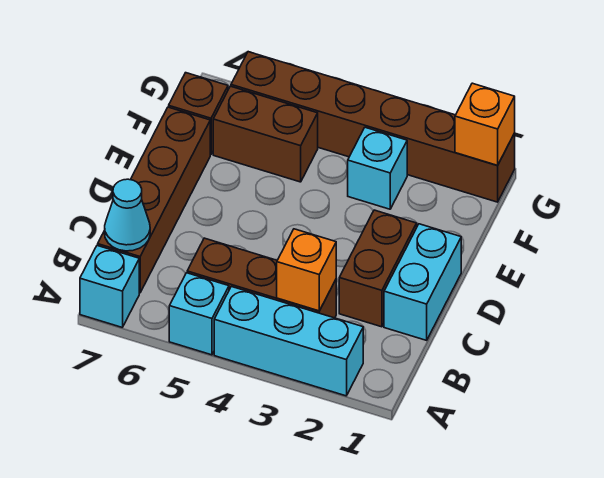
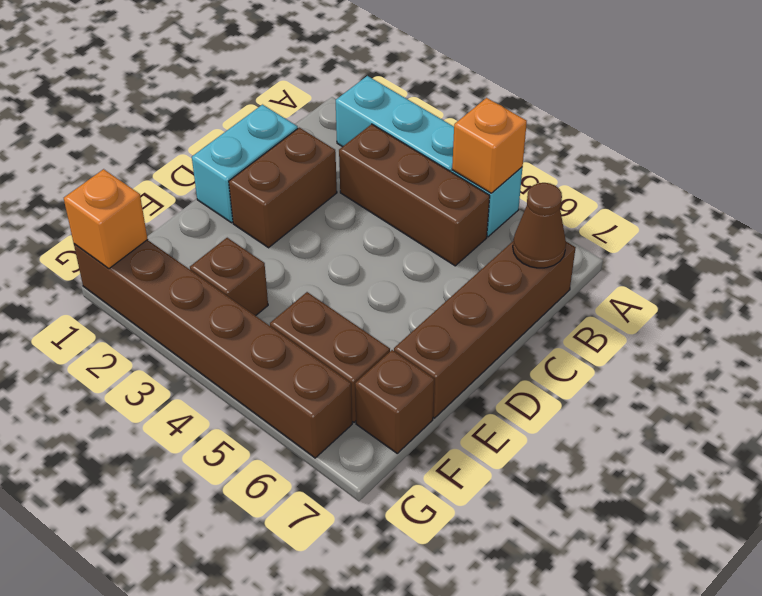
cyan brick A7 level 1 -> none
orange brick B3 level 2 -> orange brick A5 level 2
cyan cone B7 level 2 -> brown cone B7 level 2
cyan brick F3 level 1 -> brown brick F3 level 1

